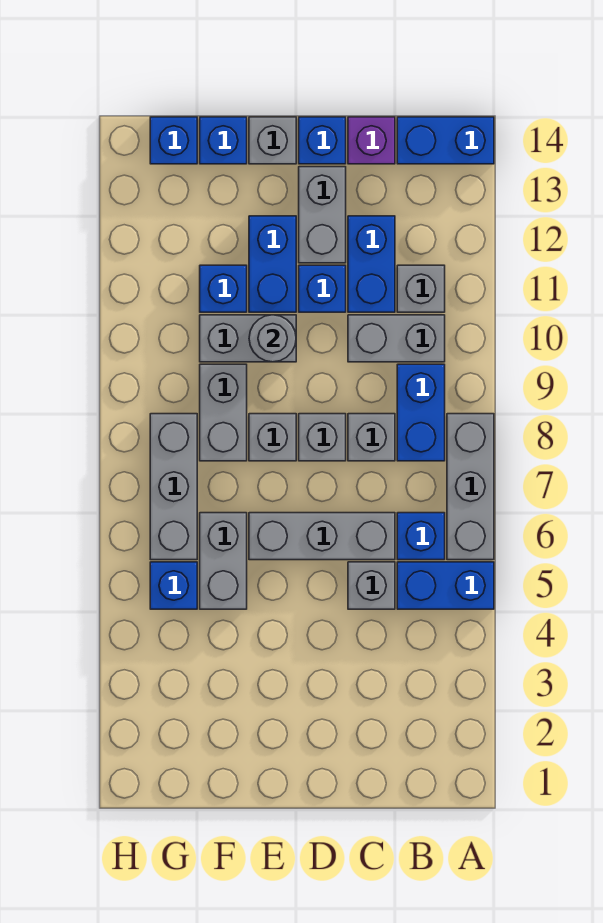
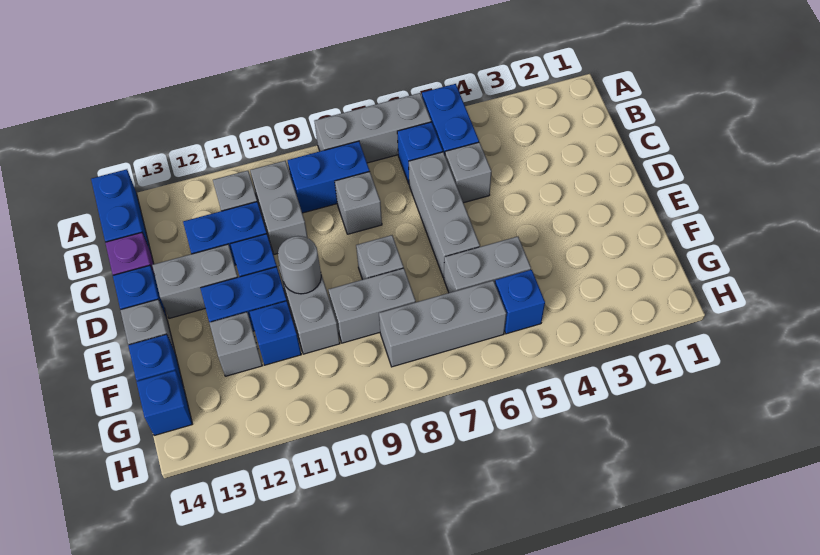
grey brick D8 level 1 -> grey brick F12 level 1

